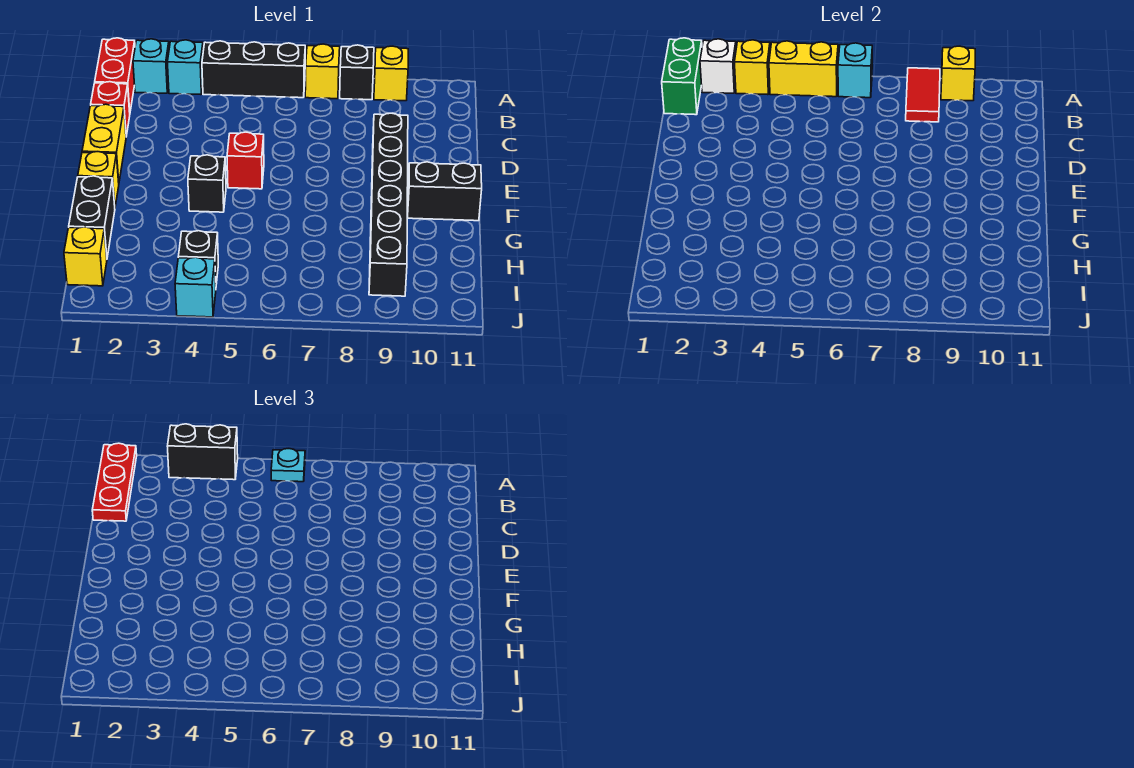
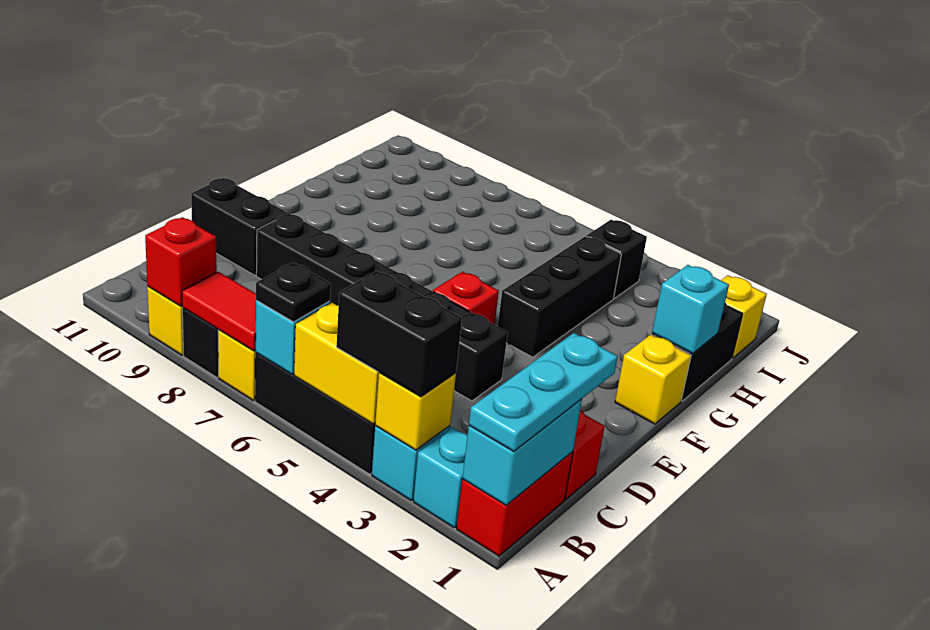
green brick A1:B1 level 2 -> cyan brick A1:B1 level 2
red plate A1:C1 level 3 -> cyan plate A1:C1 level 3
white brick A2 level 2 -> none
cyan plate A6 level 3 -> black plate A6 level 3
red tile A8:B8 level 2 -> red tile A7:A8 level 2
yellow brick A9 level 2 -> red brick A9 level 2
yellow brick D1:E1 level 1 -> none
black brick D9:I9 level 1 -> black brick D4:D9 level 1
black brick F4 level 1 -> black brick F4:H4 level 1
black brick F10:F11 level 1 -> black brick D10:D11 level 1
cyan brick J4 level 1 -> cyan brick G1 level 2

